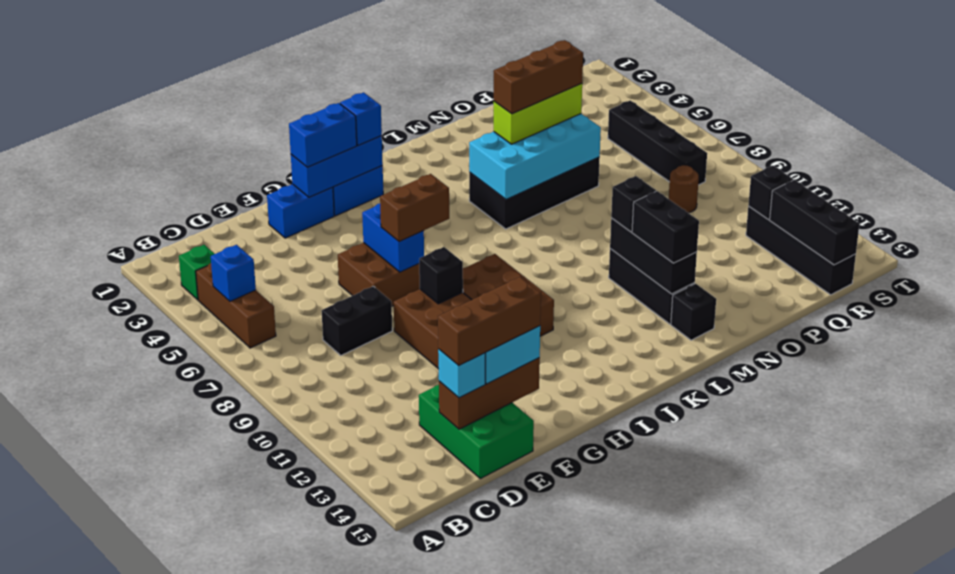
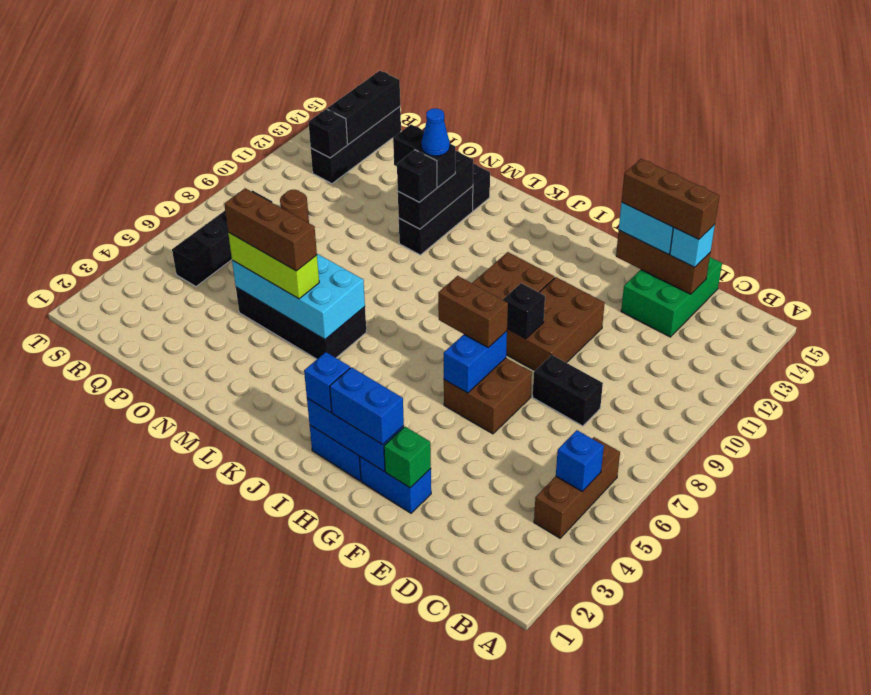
green brick B3 level 1 -> green brick F2 level 2
black brick M12:M13 level 3 -> black brick M12:N12 level 3
none -> blue cone M12 level 4

